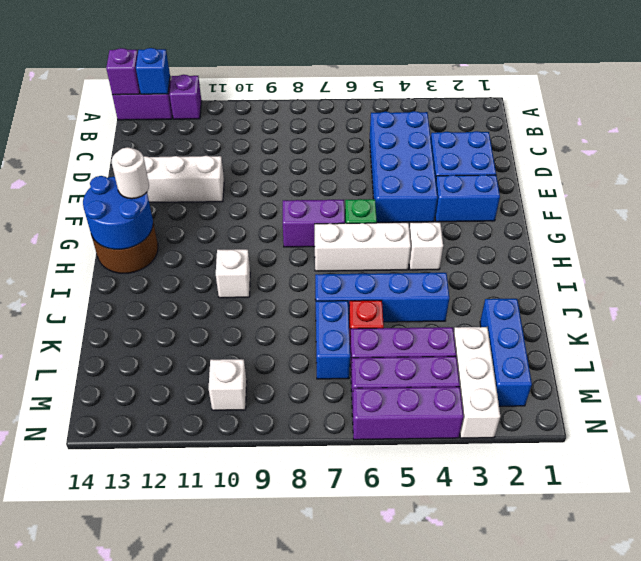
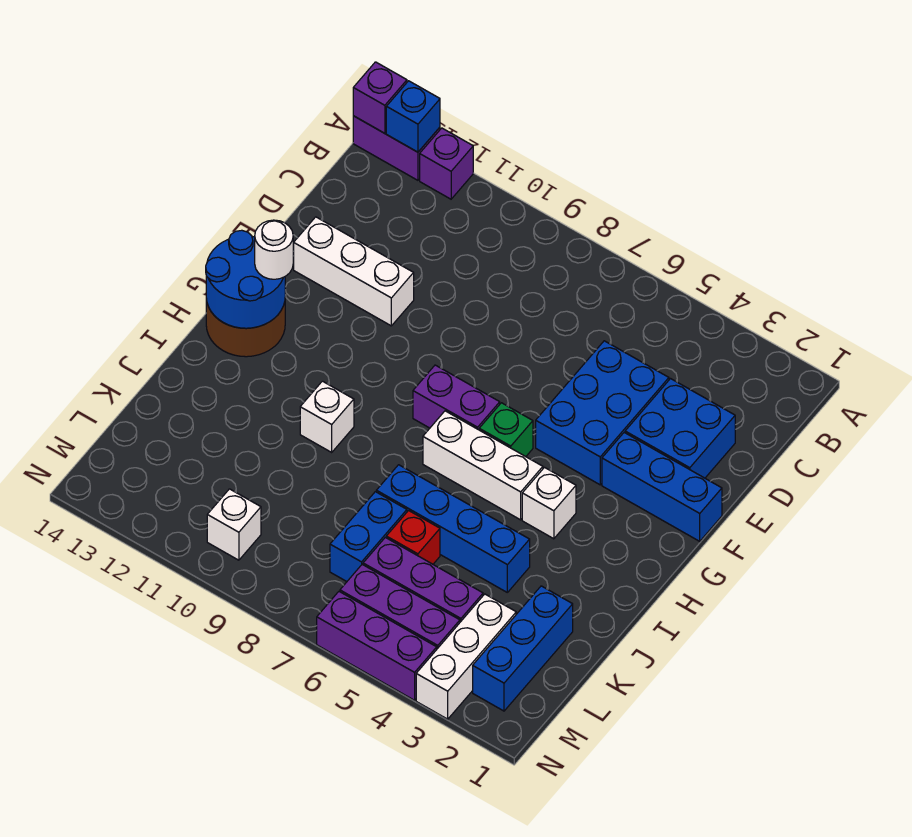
blue brick C4:F5 level 1 -> blue brick D4:F5 level 1
blue brick F2:F3 level 1 -> blue brick F1:F3 level 1

